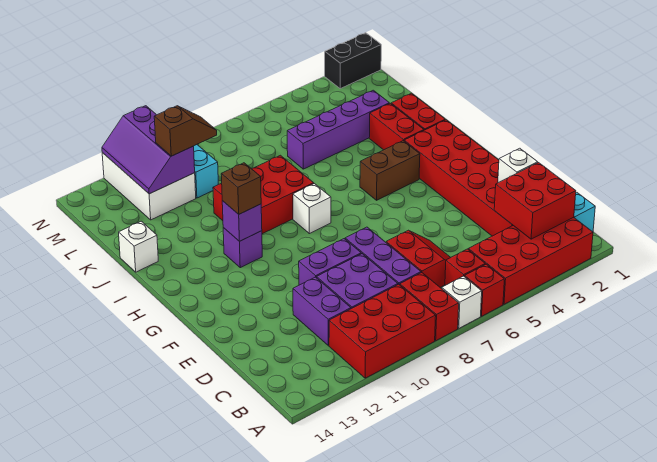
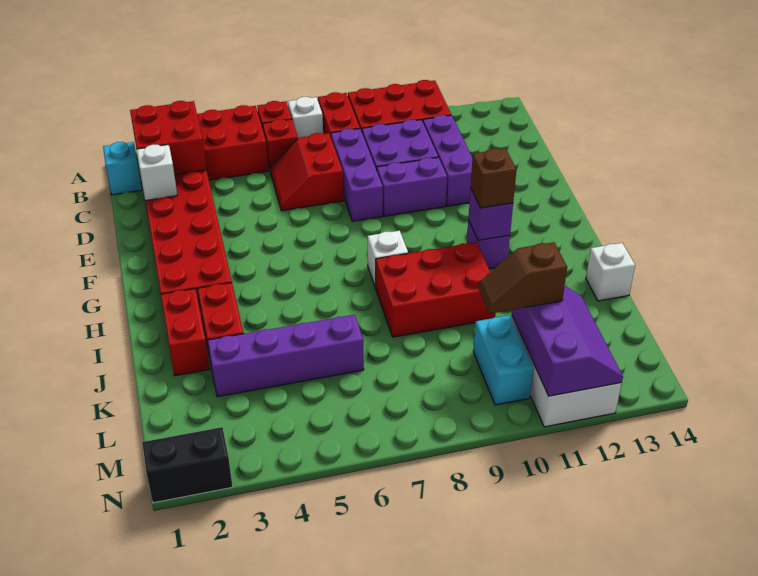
purple brick C11:D11 level 1 -> purple brick C11:E11 level 1
brown brick H4:H5 level 1 -> none

